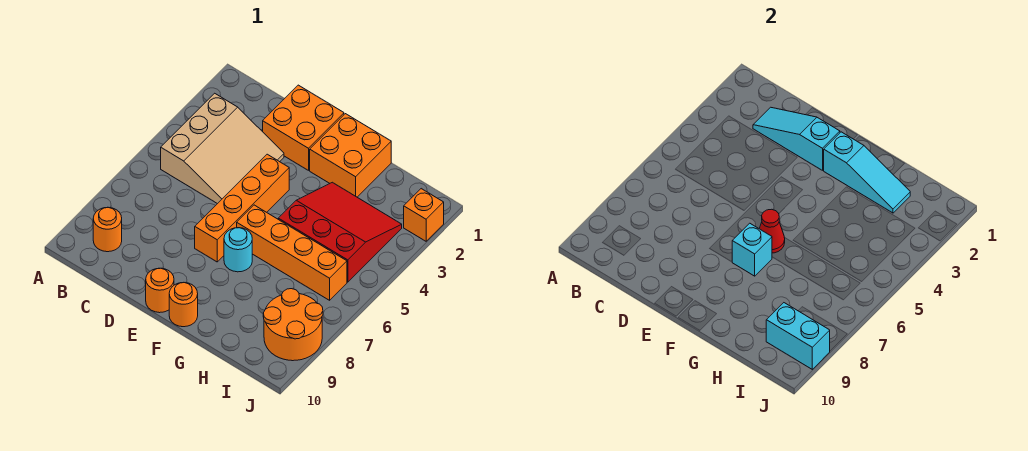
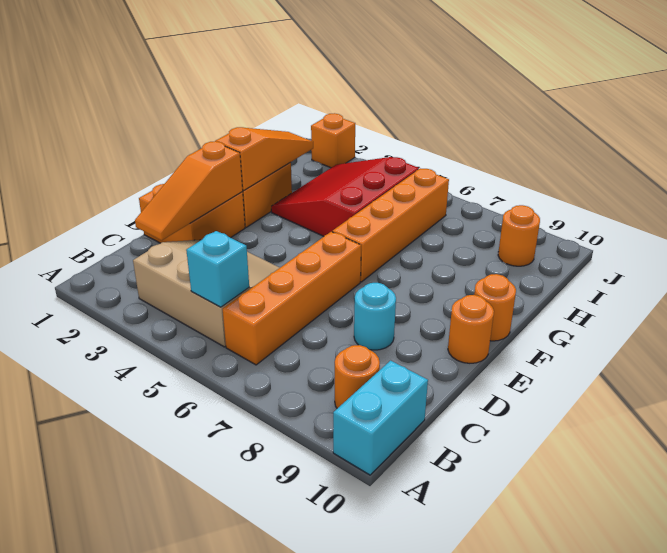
cyan slope C2:E2 level 2 top E -> orange slope C2:E2 level 2 top E
orange brick E4:E7 level 1 -> orange brick B6:E6 level 1
cyan slope F2:H2 level 2 top F -> orange slope F2:H2 level 2 top F
red cone F6 level 2 -> none
cyan round brick F7 level 1 -> cyan round brick D8 level 1
cyan brick F7 level 2 -> cyan brick B5 level 2
orange round brick I8:J9 level 1 -> orange round brick I9 level 1
cyan brick I9:J9 level 2 -> cyan brick A10:B10 level 1

